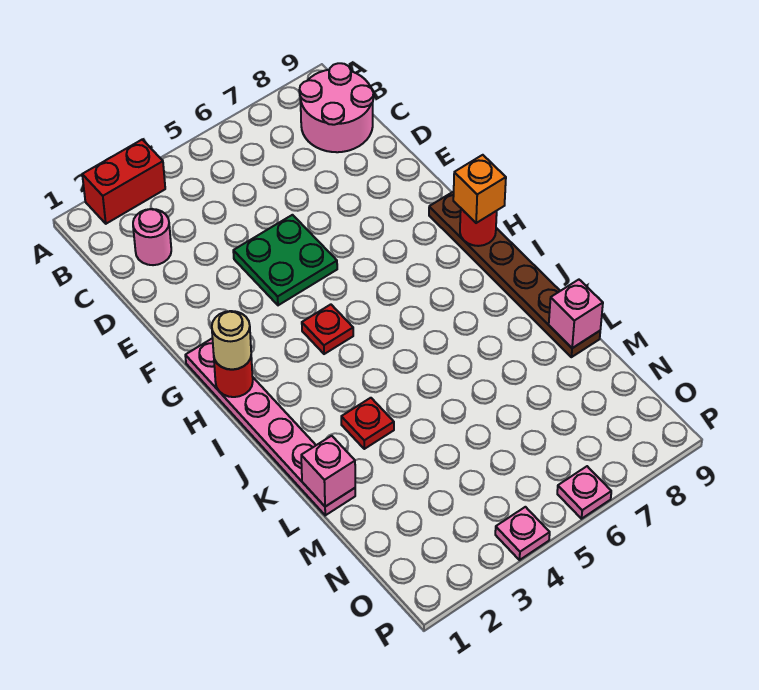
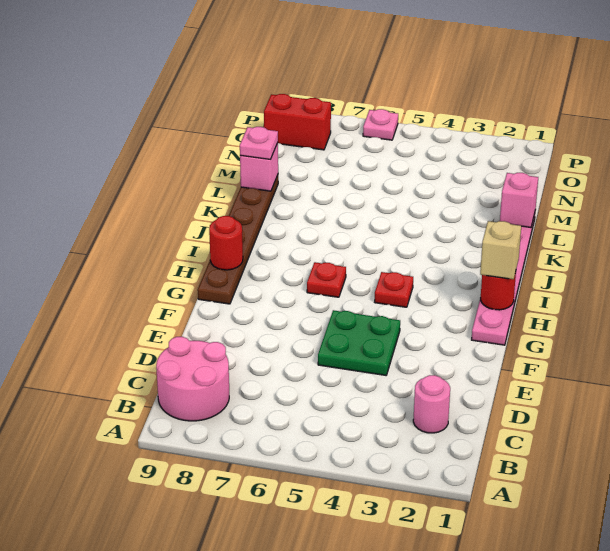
red brick A2:A3 level 1 -> red brick O8:O9 level 1
tan round brick H1 level 3 -> tan brick H1 level 3
orange brick H9 level 3 -> none
red plate K3 level 1 -> red plate H6 level 1
pink plate P4 level 1 -> pink plate L9 level 3

